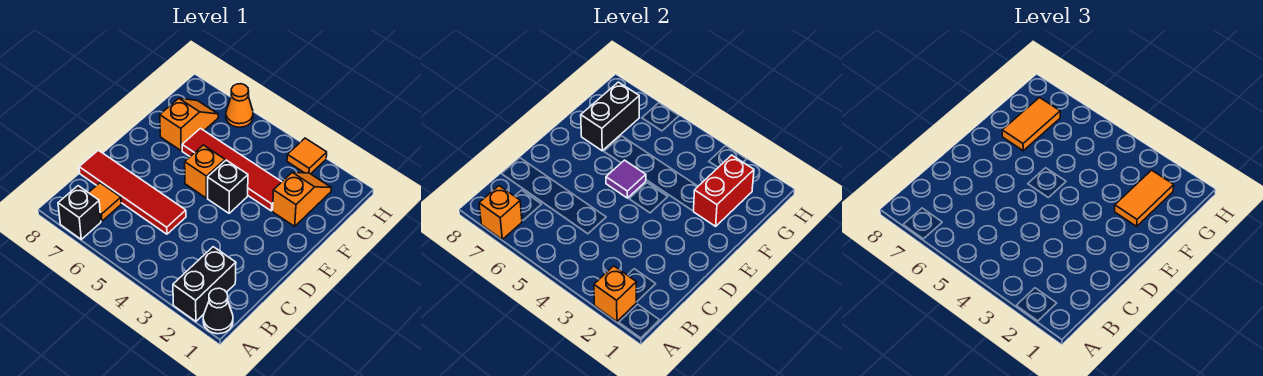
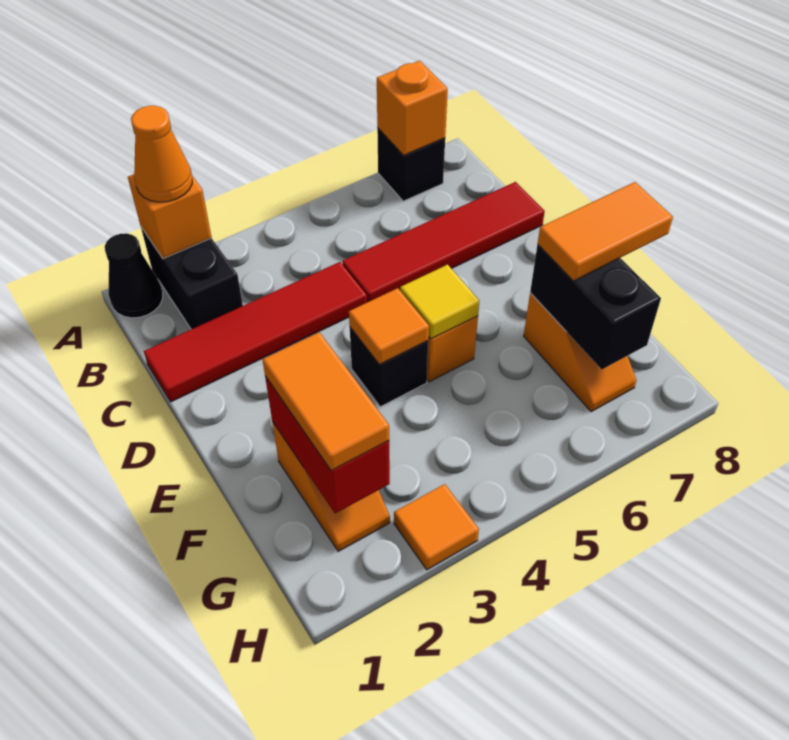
orange tile B7 level 1 -> orange tile E4 level 2
purple tile E5 level 2 -> yellow tile E5 level 2
red tile F3:F6 level 1 -> red tile C1:C4 level 1
orange tile F7:G7 level 3 -> orange tile F7:F8 level 3
orange cone H6 level 1 -> orange cone A2 level 3

